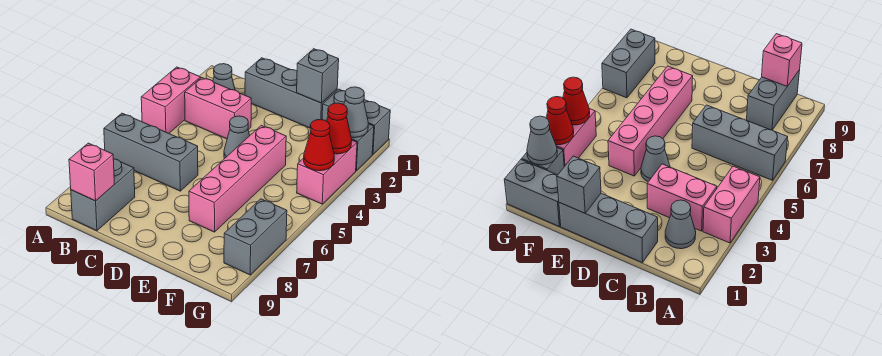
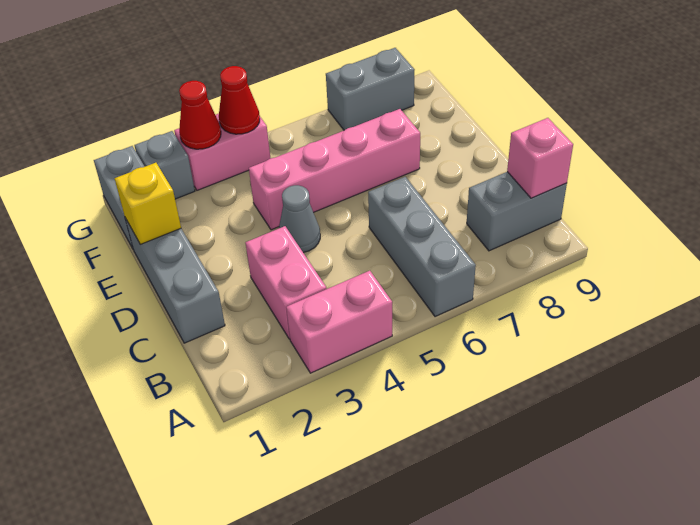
grey cone B2 level 1 -> none
grey brick E1 level 2 -> yellow brick E1 level 2
grey cone G2 level 2 -> none

